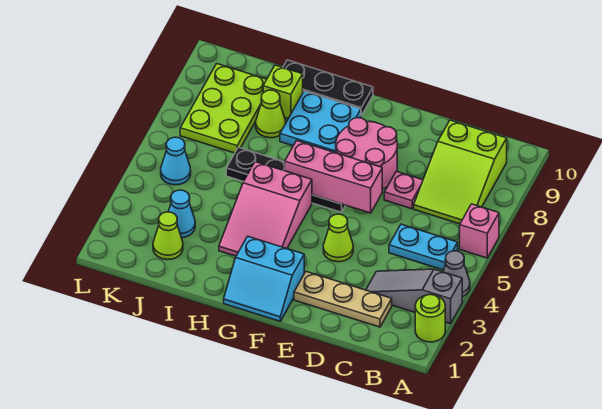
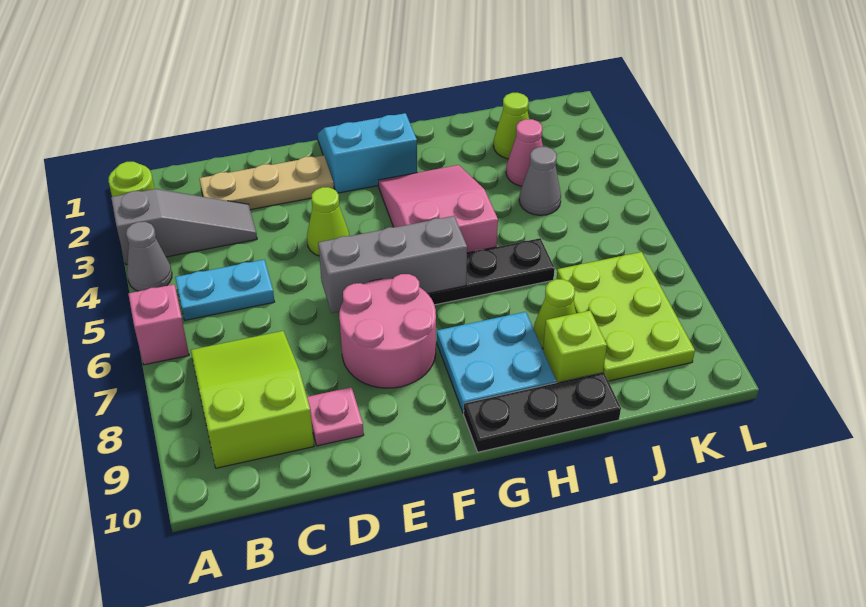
pink plate D7 level 1 -> pink plate D9 level 1
pink brick E6:G6 level 2 -> grey brick E6:G6 level 2
cyan cone J3 level 1 -> pink cone J3 level 1
none -> grey cone J4 level 1
cyan cone K5 level 1 -> none

